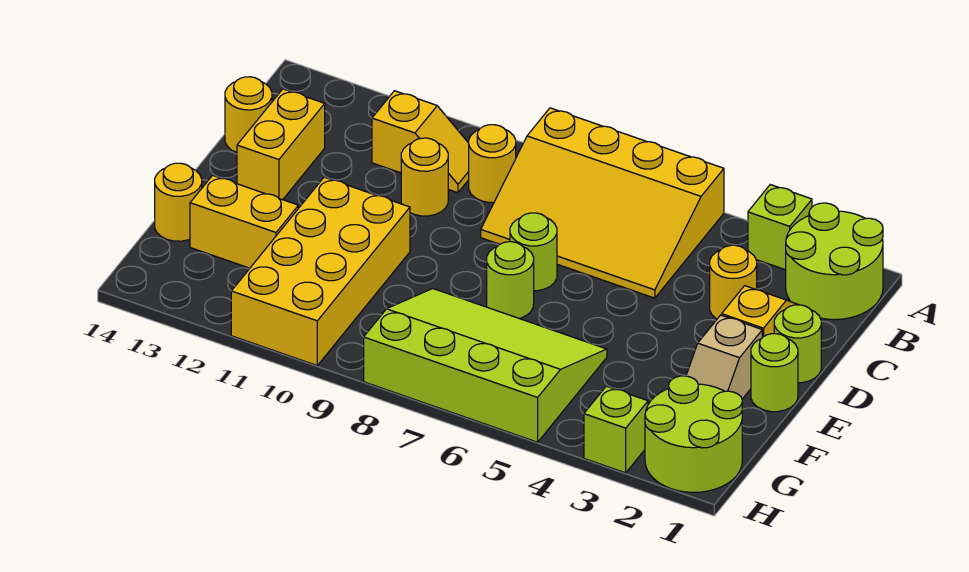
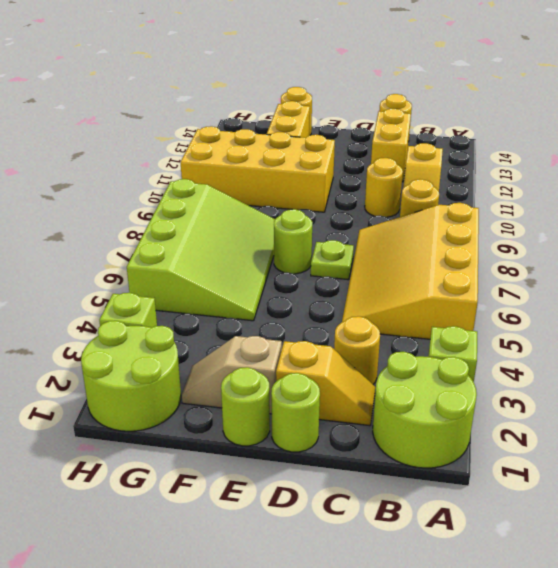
yellow brick C13:D13 level 1 -> yellow brick C12:C13 level 1
lime round brick D7 level 1 -> lime plate D7 level 1

